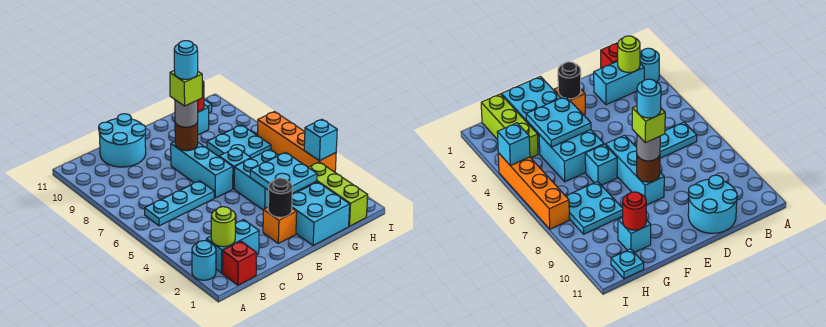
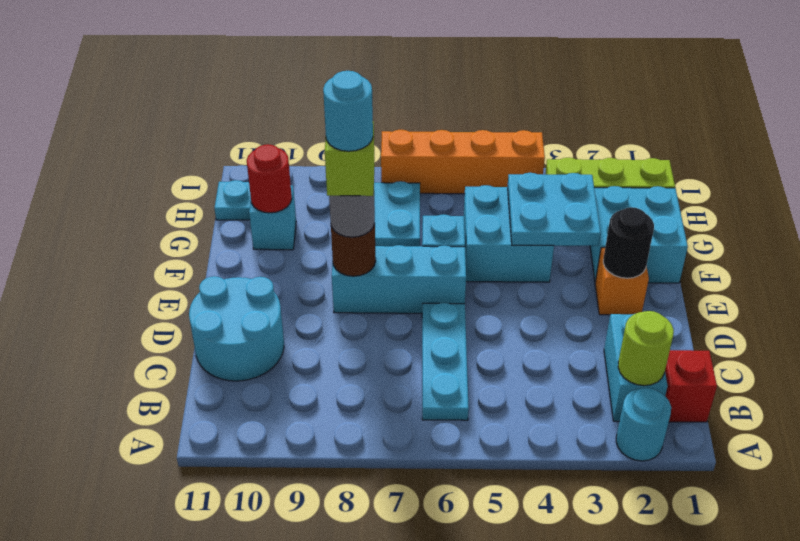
cyan brick I4 level 2 -> none

